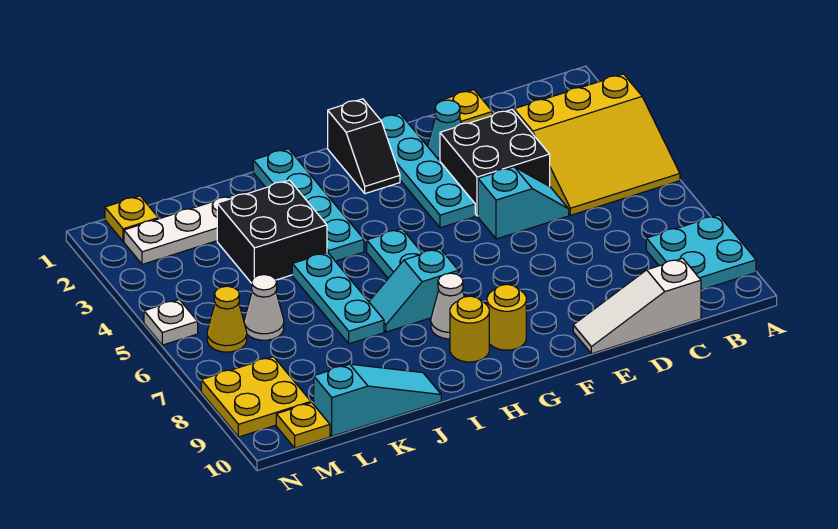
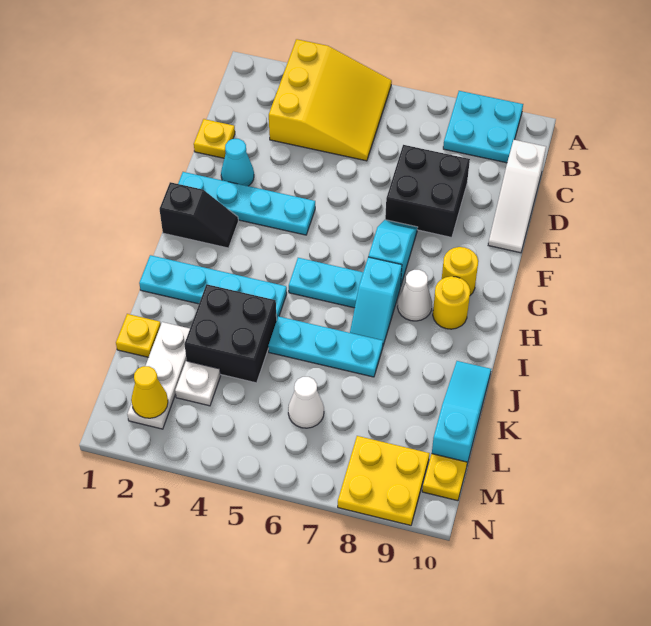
black brick D3:E4 level 1 -> black brick D7:E8 level 1
cyan slope D5:E5 level 1 top E -> cyan slope F7:G7 level 1 top G
yellow plate M1 level 1 -> yellow plate K1 level 1
yellow cone M6 level 1 -> yellow cone M2 level 2
white plate N5 level 1 -> white plate L3 level 1

